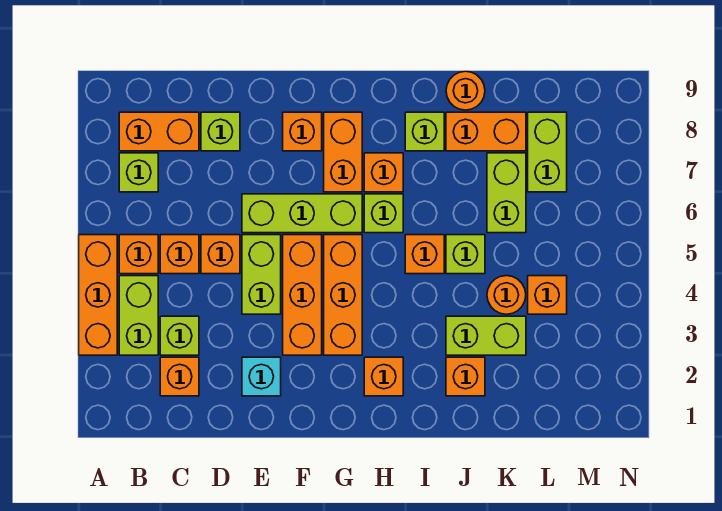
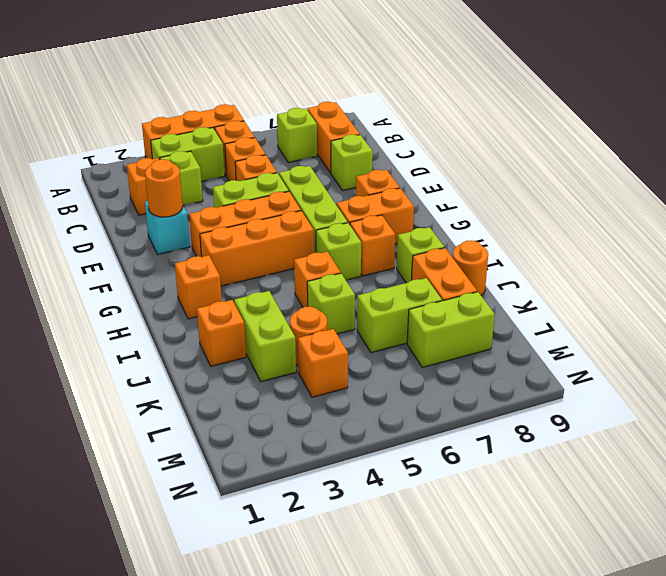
none -> orange round brick E2 level 2

